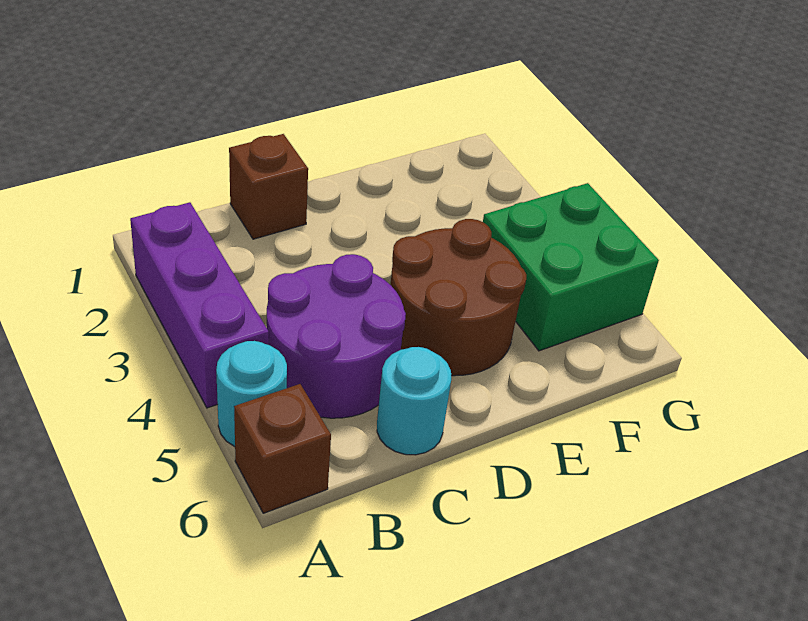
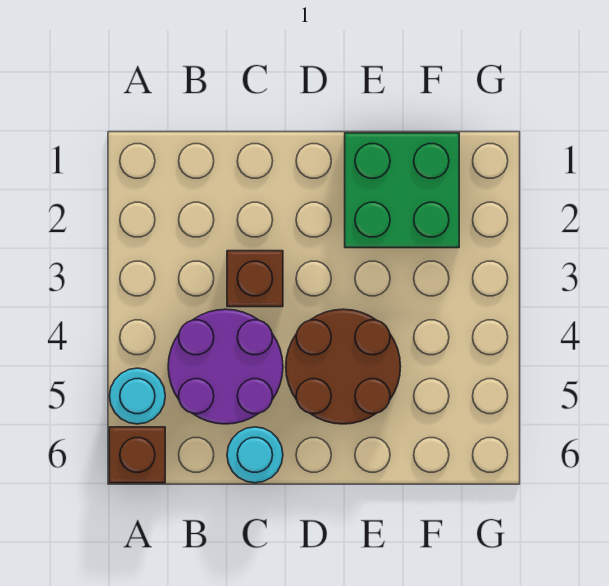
purple brick A2:A4 level 1 -> none
brown brick C1 level 1 -> brown brick C3 level 1
green brick F4:G5 level 1 -> green brick E1:F2 level 1

